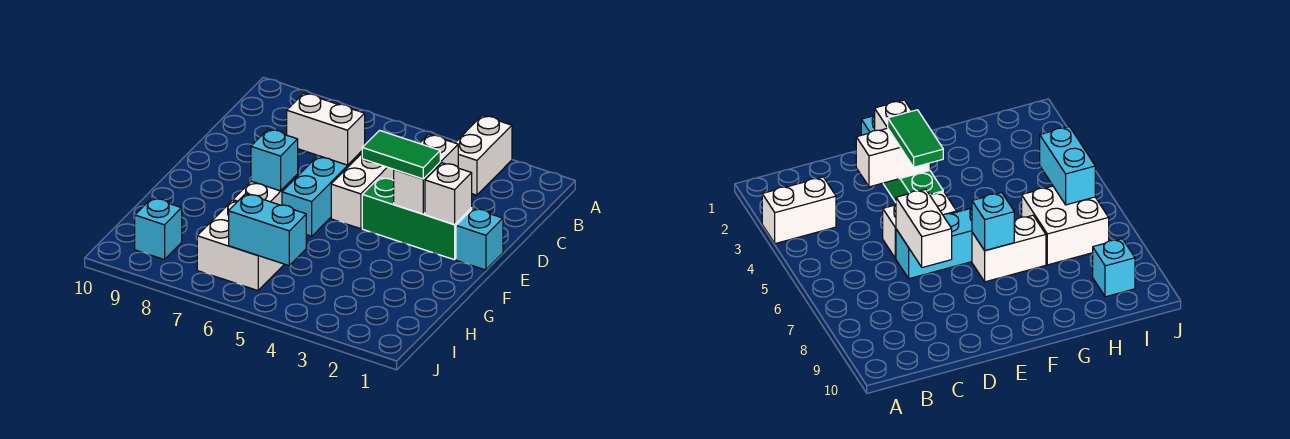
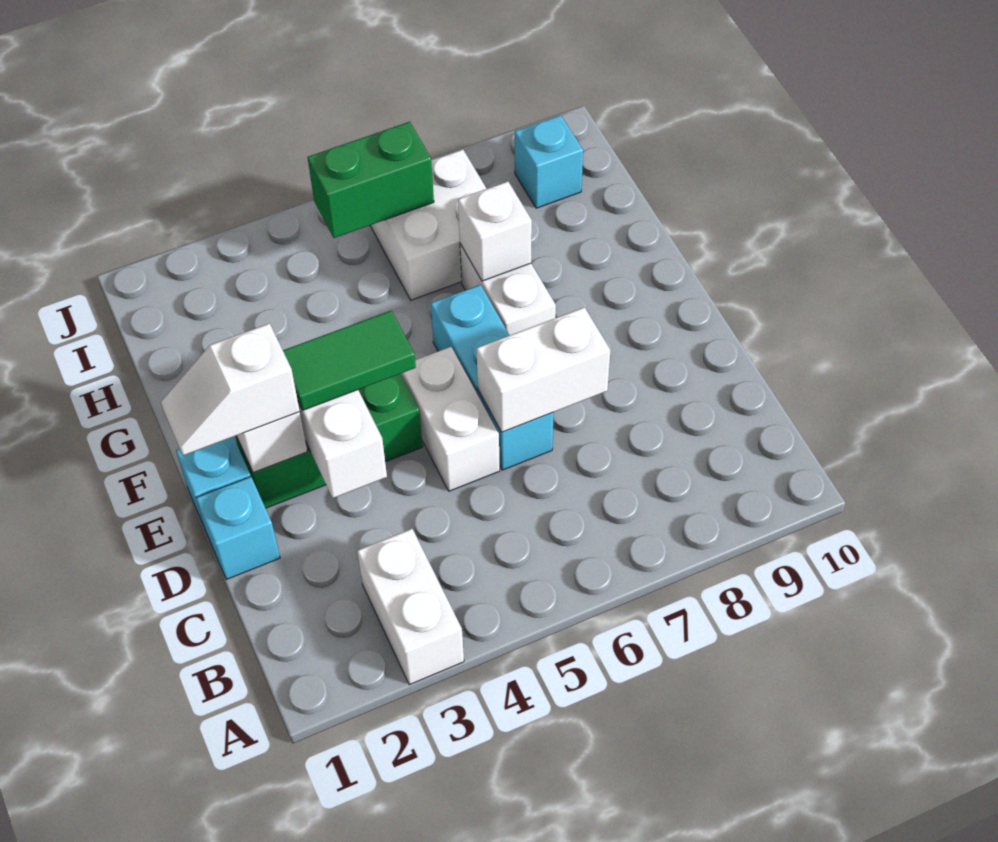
none -> white slope E1:E2 level 3 top 2
cyan brick F7 level 2 -> cyan brick D1 level 1
none -> white brick G7 level 2
cyan brick I5:I6 level 2 -> green brick I5:I6 level 2

